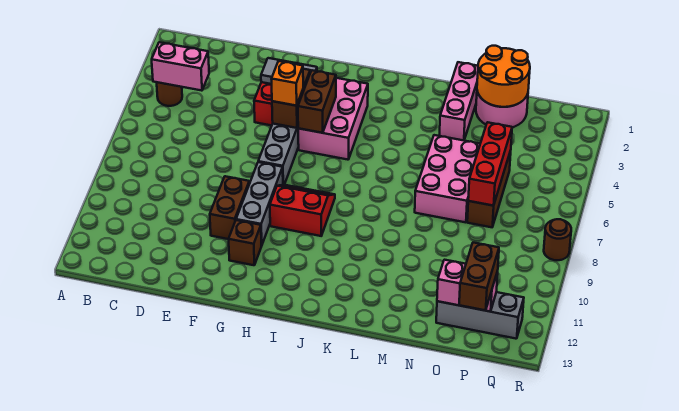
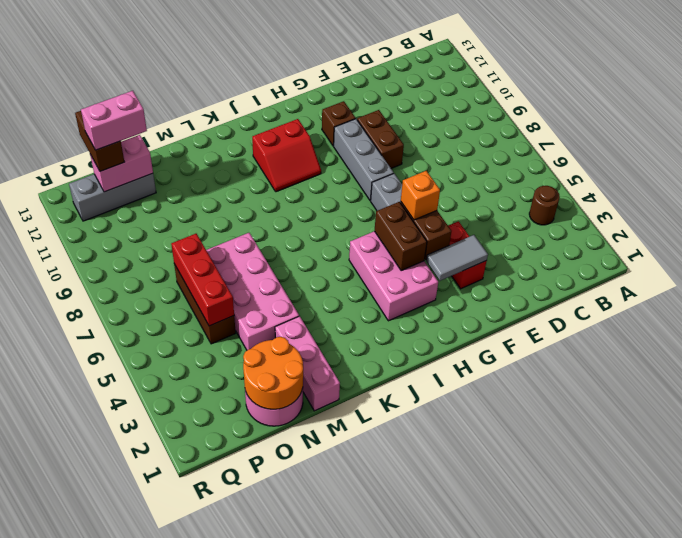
pink brick B4:C4 level 2 -> pink brick O12:P12 level 4
red slope H8:I9 level 1 top 9 -> red slope I10:J11 level 1 top 11
pink brick M5:N7 level 1 -> pink brick M4:N7 level 1
brown round brick R8 level 1 -> none

